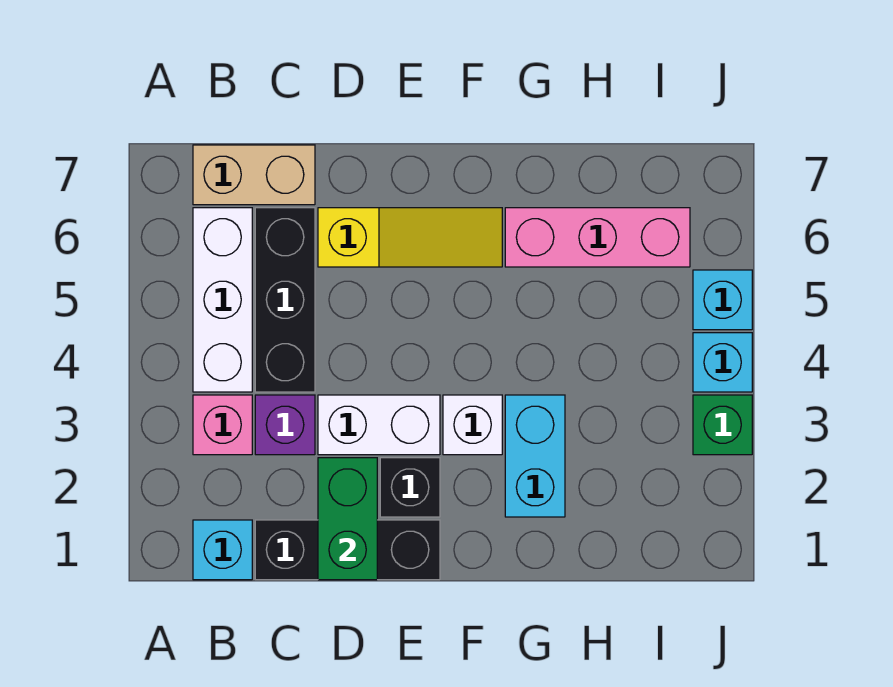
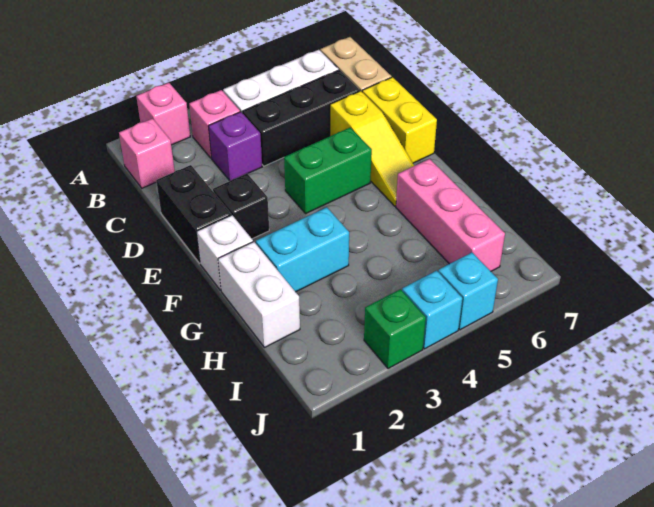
none -> pink brick A2 level 1
cyan brick B1 level 1 -> pink brick B1 level 1
black brick C1:E1 level 1 -> black brick D1:E1 level 1
green brick D1:D2 level 2 -> green brick E4:E5 level 1
white brick D3:E3 level 1 -> white brick G1:H1 level 1
none -> yellow brick D7:E7 level 1
white brick F3 level 1 -> white brick F1 level 1

